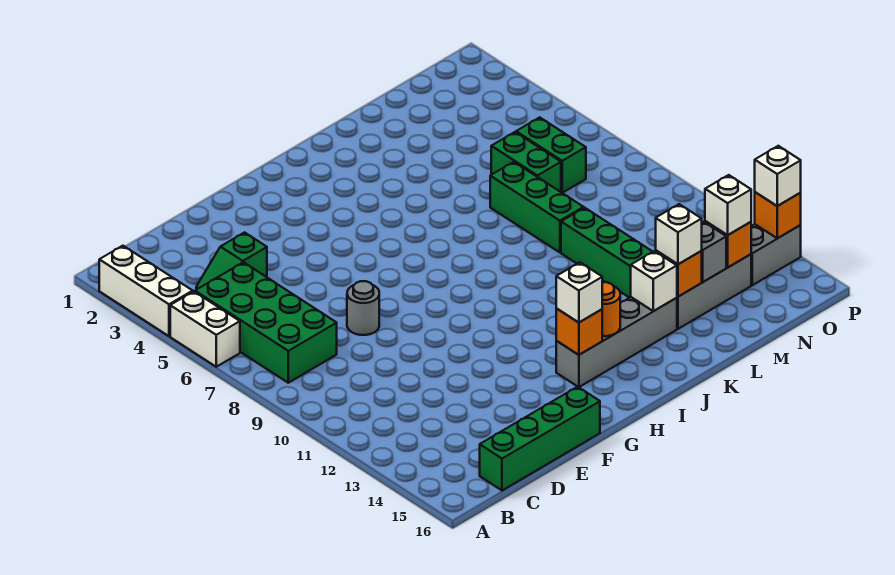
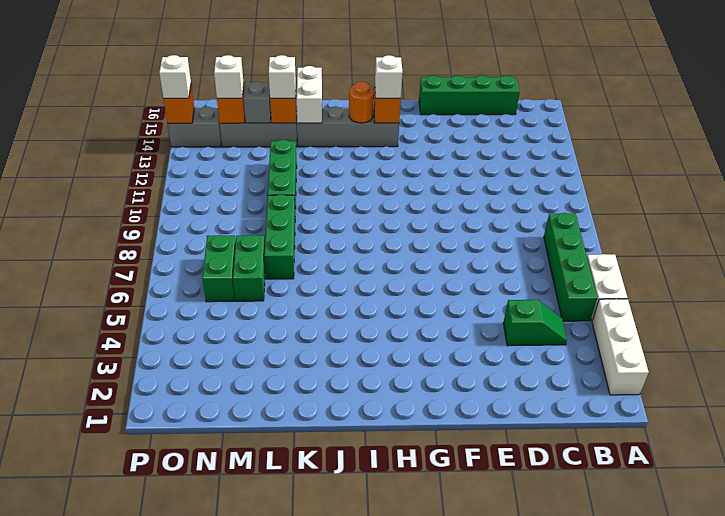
green brick B5:C8 level 1 -> green brick B5:B8 level 1
grey round brick E8 level 1 -> none
white brick K14 level 2 -> white brick K14:K15 level 2

